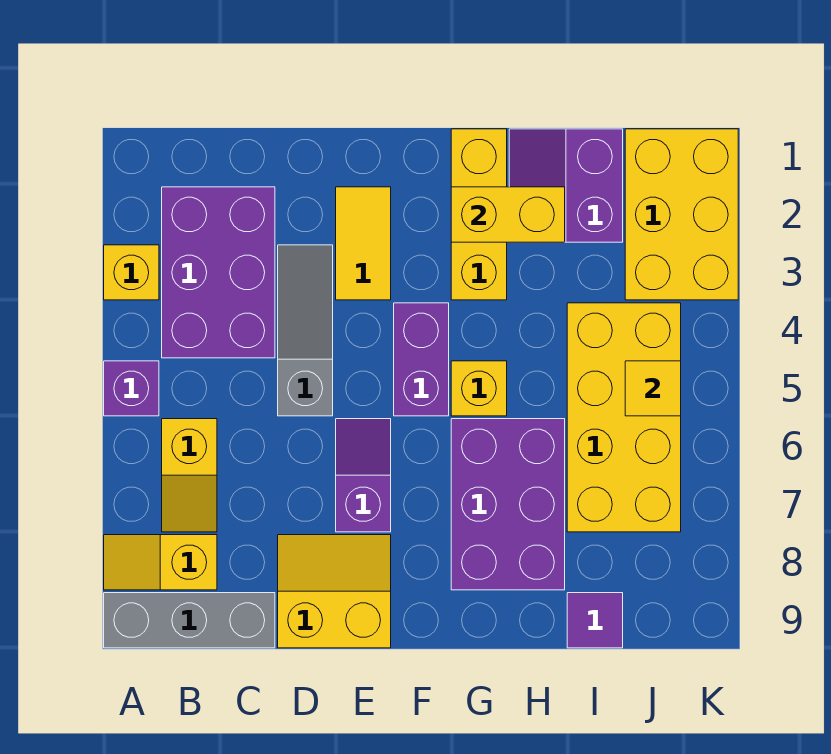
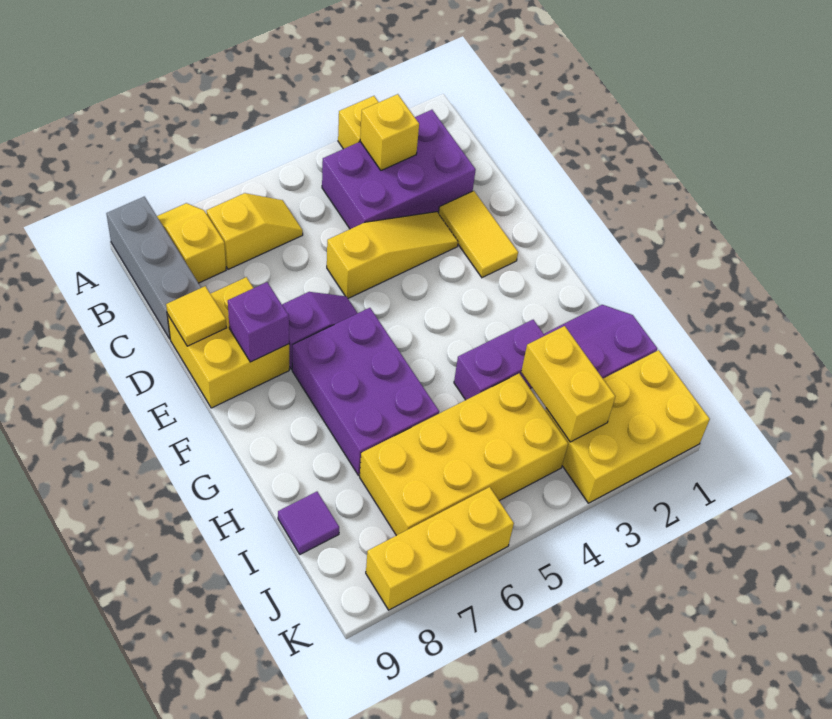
purple brick A5 level 1 -> purple brick E8 level 2
yellow slope B6:B7 level 1 top 6 -> yellow slope B6:B7 level 1 top 7
grey slope D3:D5 level 1 top 5 -> yellow slope D3:D5 level 1 top 5
yellow slope D8:E9 level 1 top 9 -> yellow brick D8:E9 level 1
yellow tile E2:E3 level 1 -> yellow tile D2:E2 level 1
purple brick F4:F5 level 1 -> purple brick H3:H4 level 1
yellow brick G1:G3 level 1 -> yellow brick K6:K8 level 1
yellow brick G2:H2 level 2 -> yellow brick I3:J3 level 2
yellow brick G5 level 1 -> yellow brick B3 level 2
purple brick G6:H8 level 1 -> purple brick F6:H7 level 1
yellow tile J5 level 2 -> yellow tile D9 level 2

